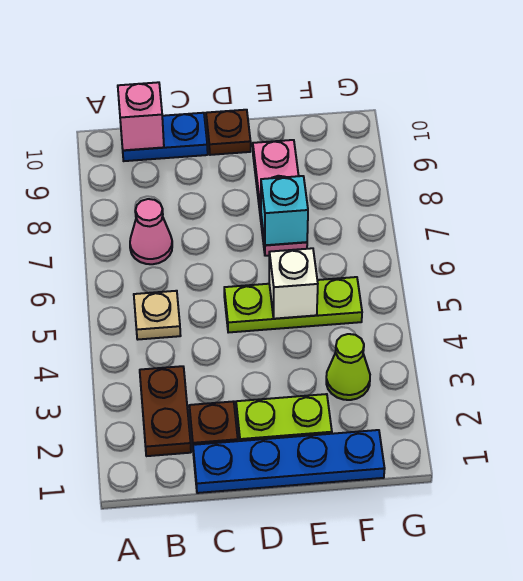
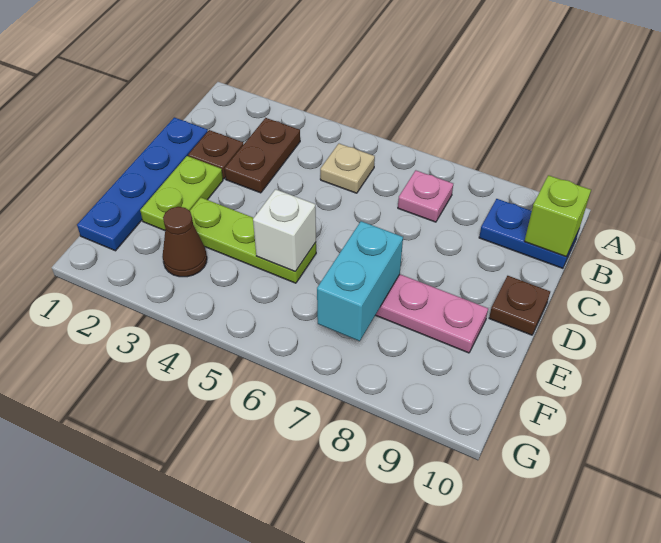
brown plate B2:B3 level 1 -> brown plate B3:C3 level 1
pink cone B7 level 1 -> pink plate B7 level 1
blue plate B10:C10 level 1 -> blue plate B9:B10 level 1
pink brick B10 level 2 -> lime brick B10 level 2
lime plate D5:F5 level 1 -> lime plate E3:E5 level 1
cyan brick E7 level 2 -> cyan brick E7:F7 level 2
lime cone F3 level 1 -> brown cone F3 level 1

